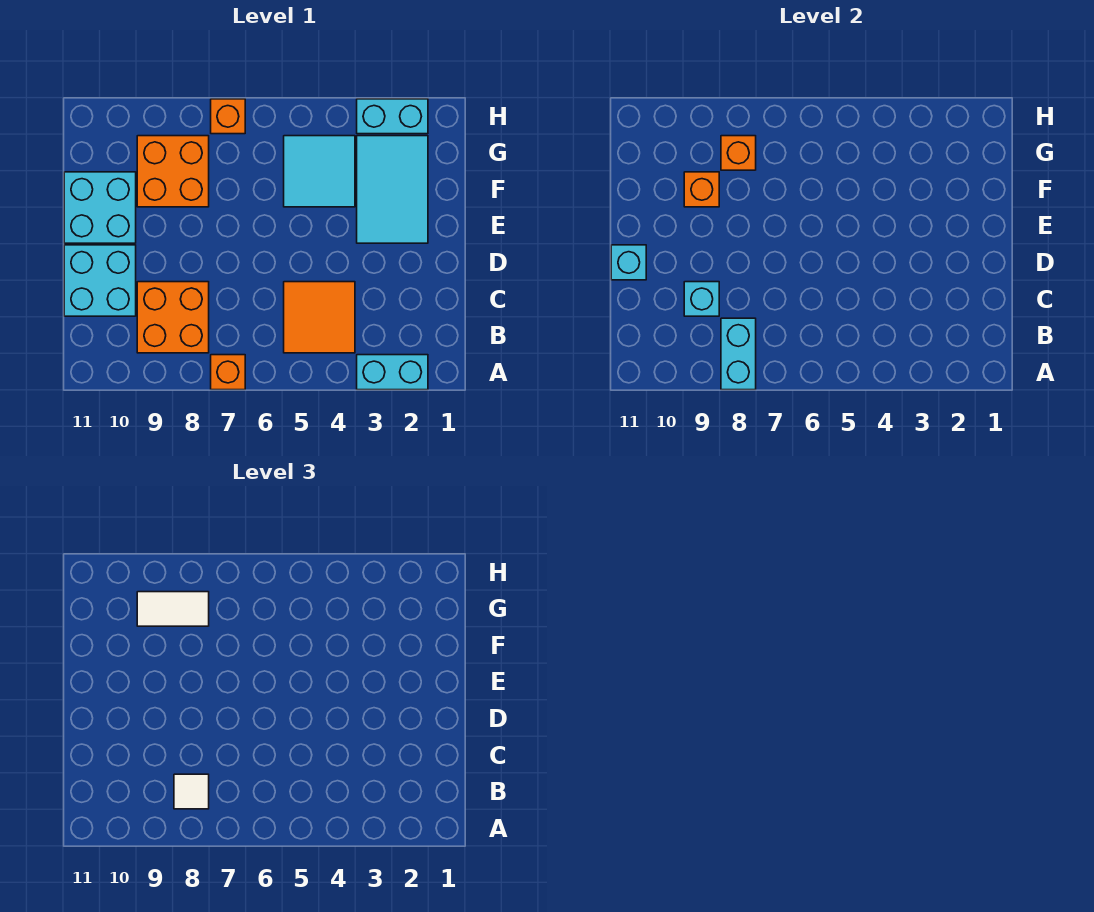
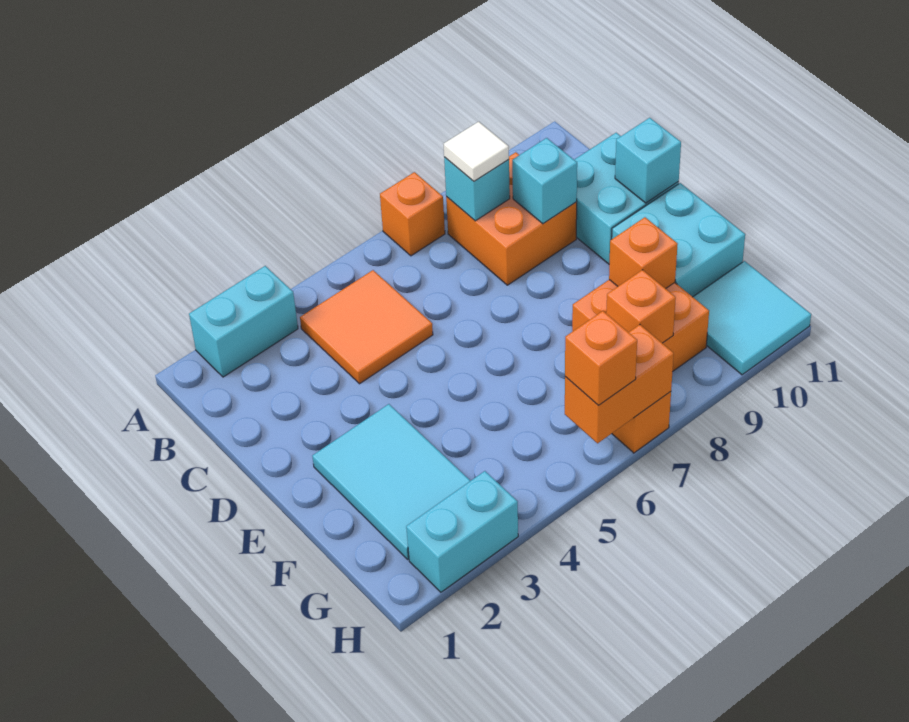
cyan brick A8:B8 level 2 -> cyan brick B8 level 2
cyan tile F4:G5 level 1 -> cyan tile G10:H11 level 1
white tile G8:G9 level 3 -> none
none -> orange brick H6:H7 level 2
none -> orange brick H6 level 3

